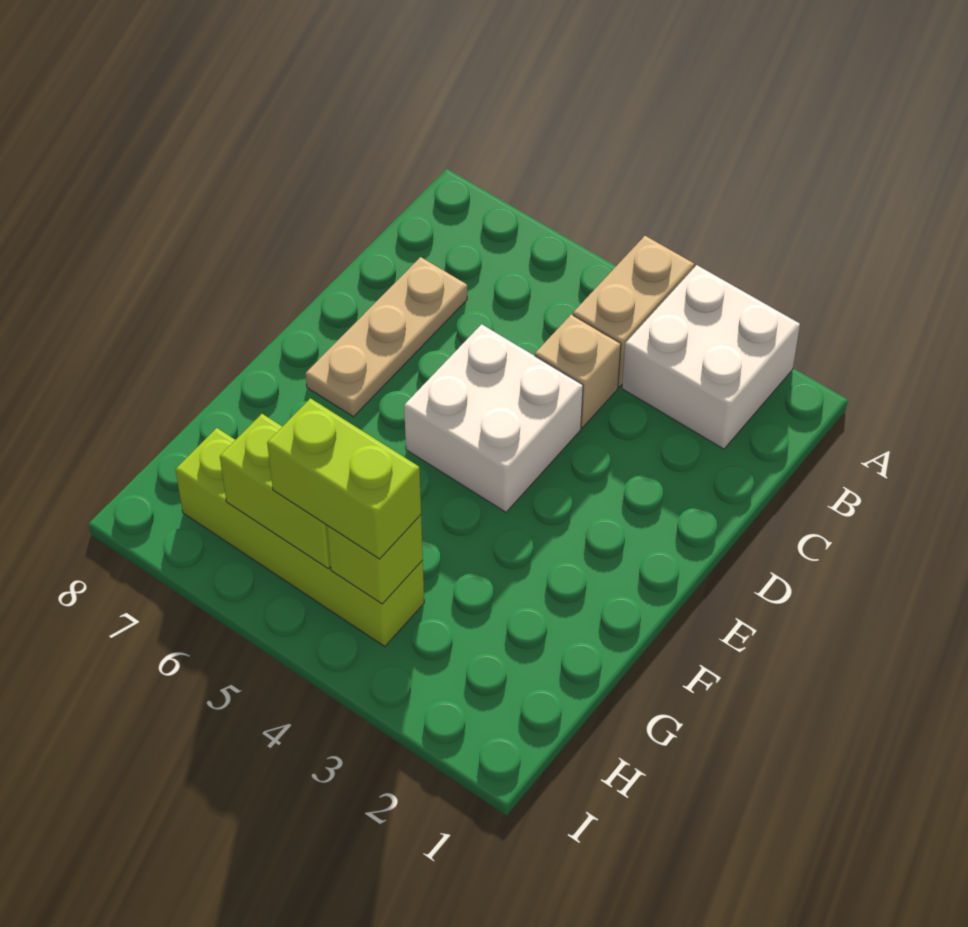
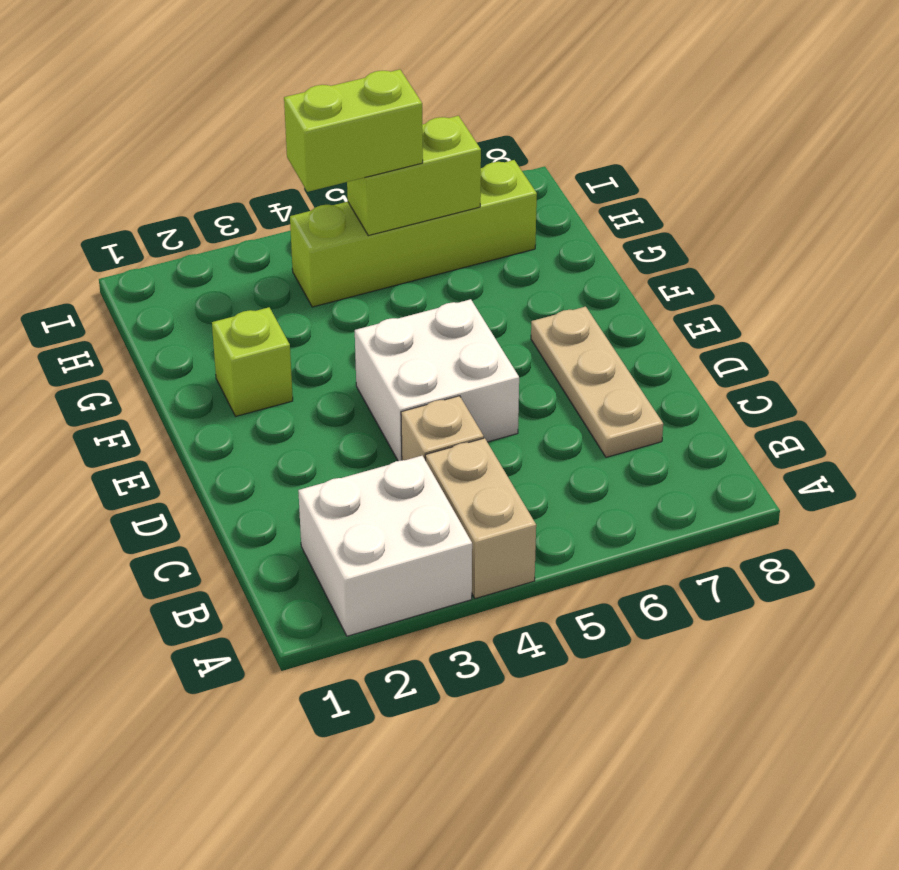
lime brick H4 level 2 -> lime brick F2 level 1

